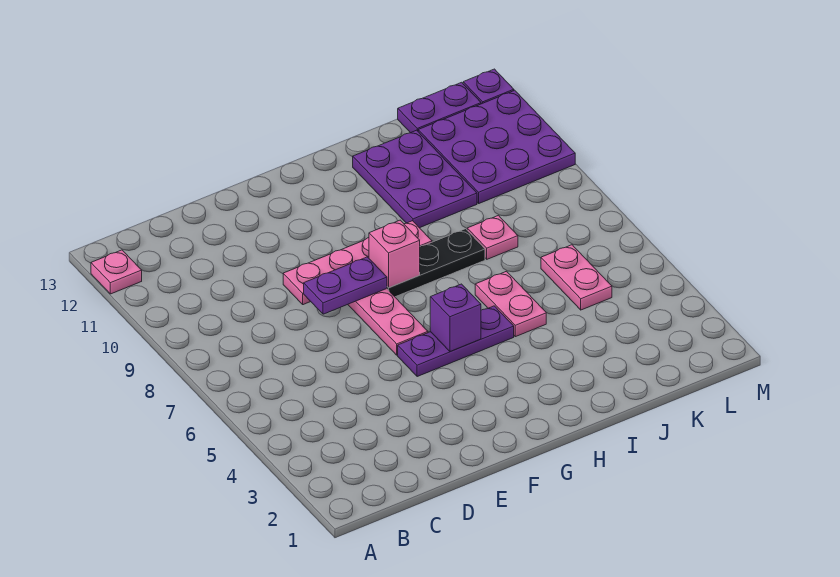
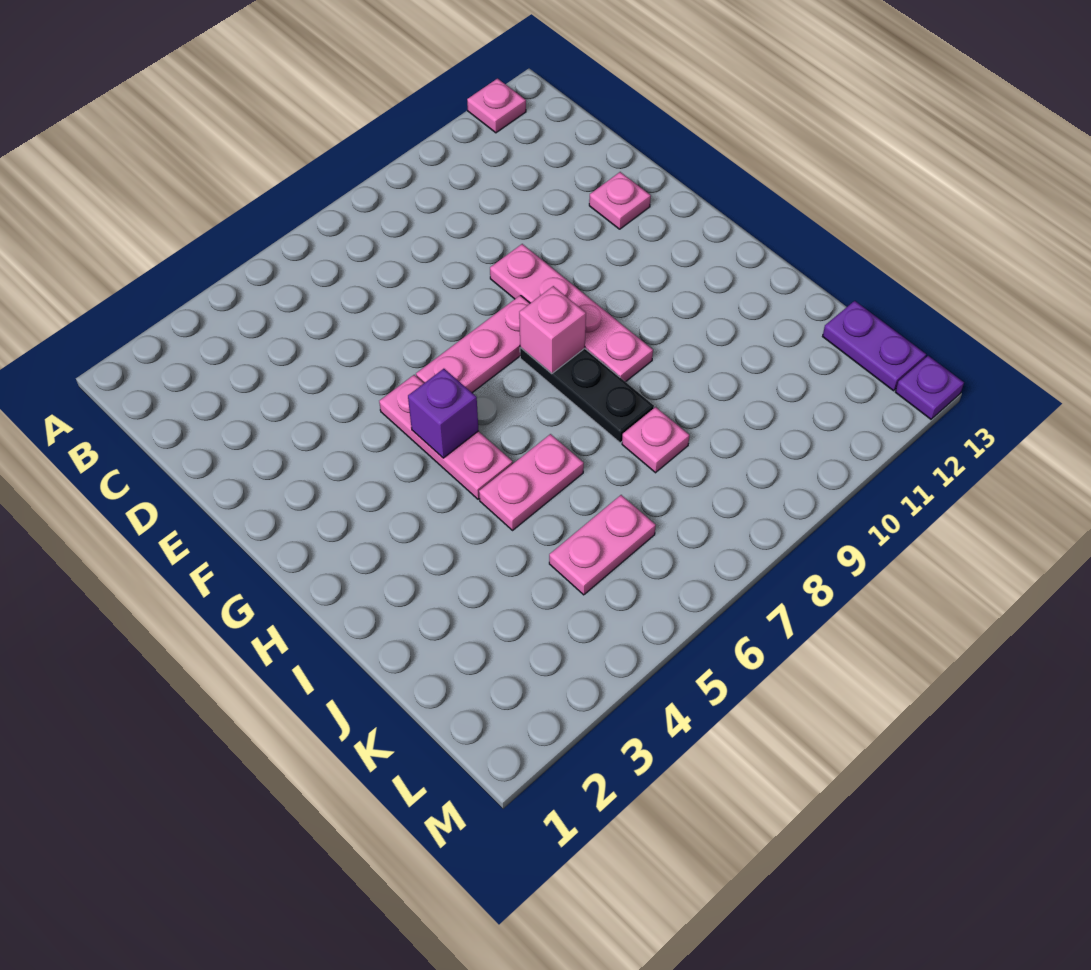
purple plate E8:F8 level 2 -> none
none -> pink plate E12 level 1
purple plate F5:H5 level 1 -> pink plate F5:H5 level 1
purple plate I10:J12 level 1 -> none
purple plate K10:M12 level 1 -> none

